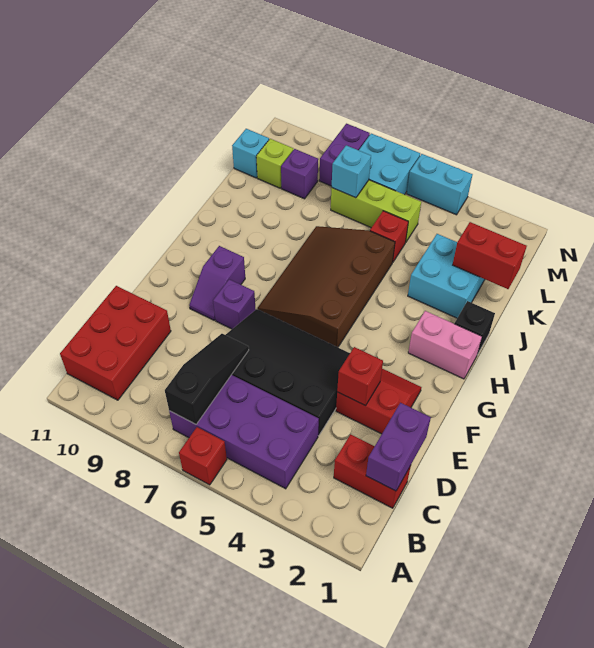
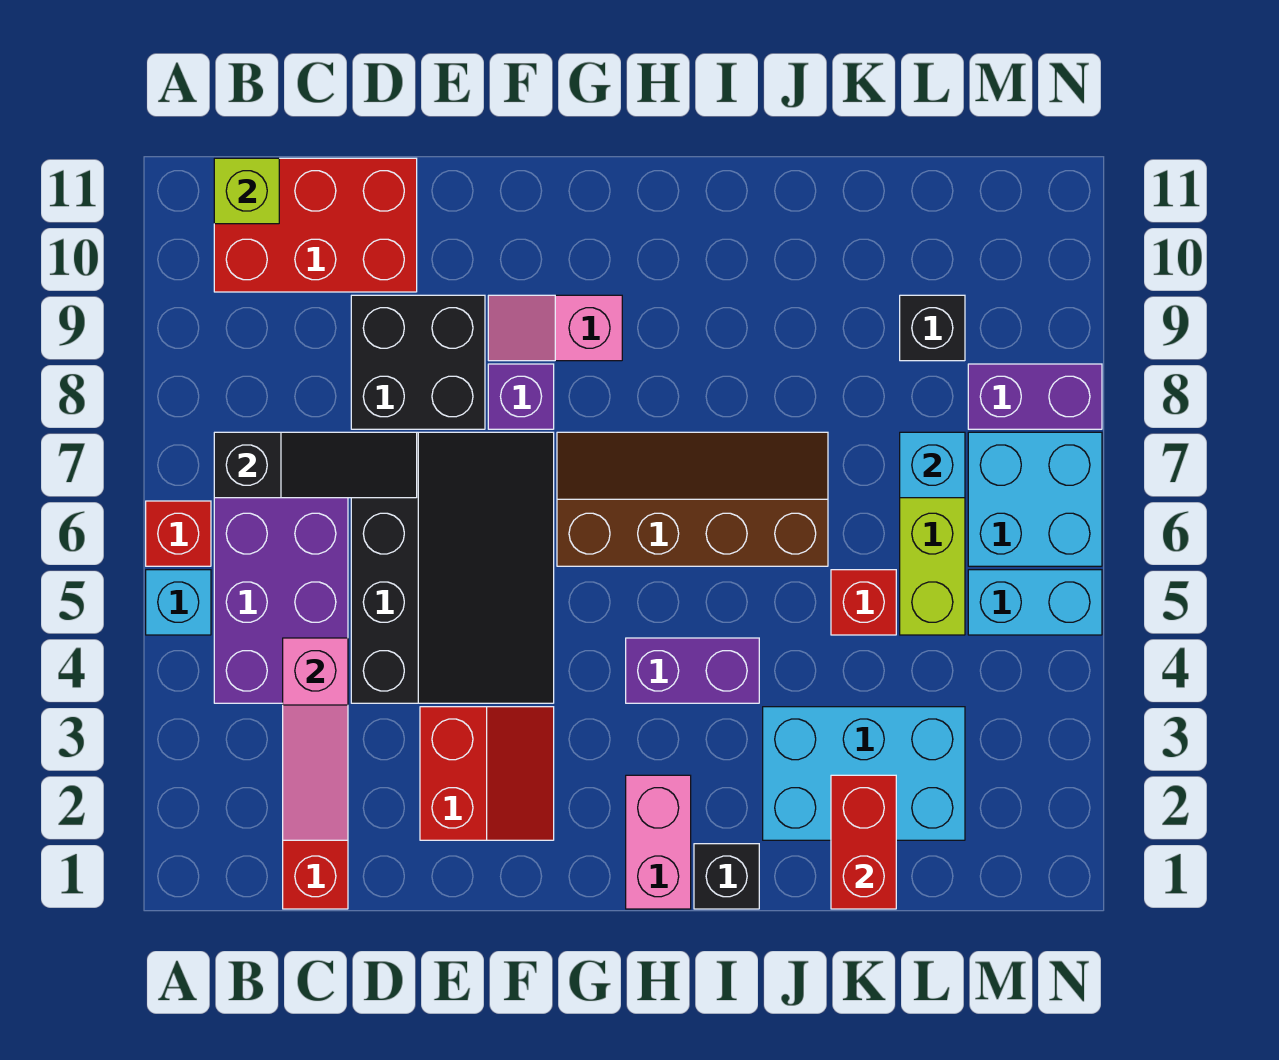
purple brick C1:D1 level 2 -> purple brick H4:I4 level 1
none -> pink slope C2:C4 level 2 top 4
none -> black brick D8:E9 level 1
red brick E3 level 2 -> none
purple slope F9:G9 level 1 top G -> pink slope F9:G9 level 1 top G
brown slope G5:J7 level 1 top 5 -> brown slope G6:J7 level 1 top 6
cyan brick J2:K3 level 1 -> cyan brick J2:L3 level 1
purple brick L9 level 1 -> black brick L9 level 1
lime brick L10 level 1 -> lime brick B11 level 2
cyan brick L11 level 1 -> cyan brick A5 level 1
cyan brick N4:N5 level 1 -> cyan brick M5:N5 level 1

